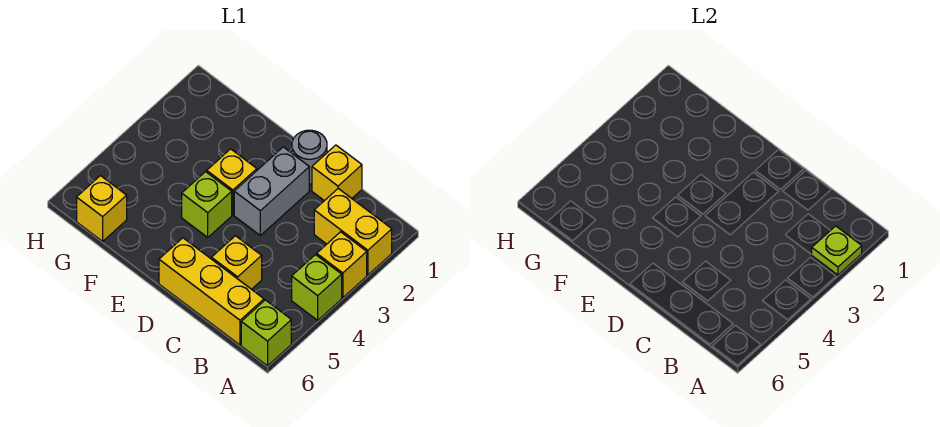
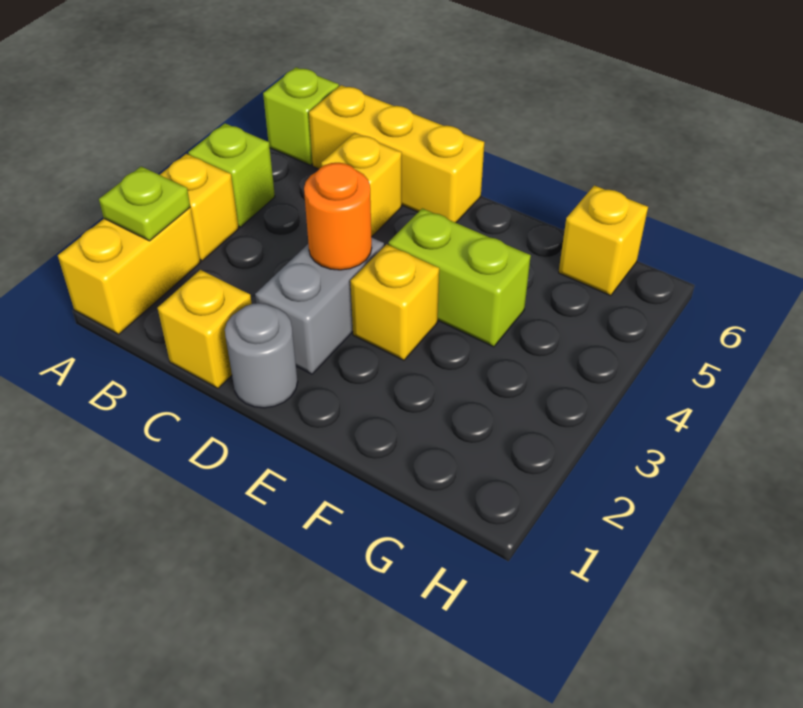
yellow brick A2:B2 level 1 -> yellow brick A1:A2 level 1
none -> orange round brick D3 level 2
lime brick E4 level 1 -> lime brick E4:F4 level 1

